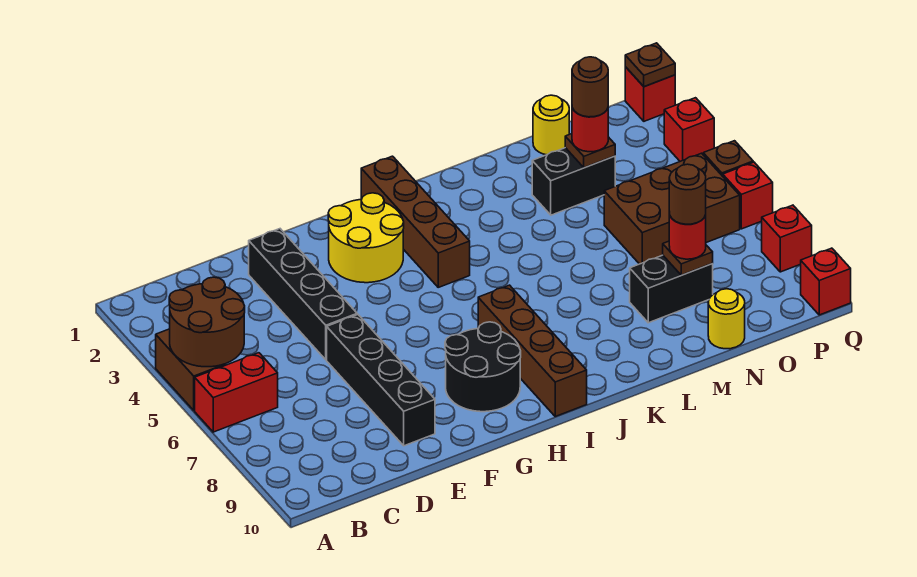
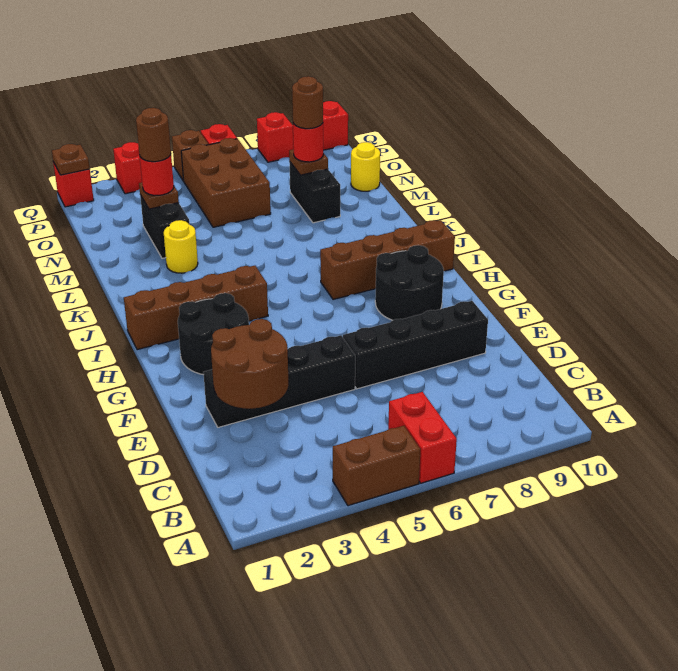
brown round brick A4:B5 level 2 -> brown round brick D2:E3 level 2
yellow round brick G2:H3 level 1 -> black round brick G2:H3 level 1
yellow round brick N1 level 1 -> yellow round brick L3 level 1

